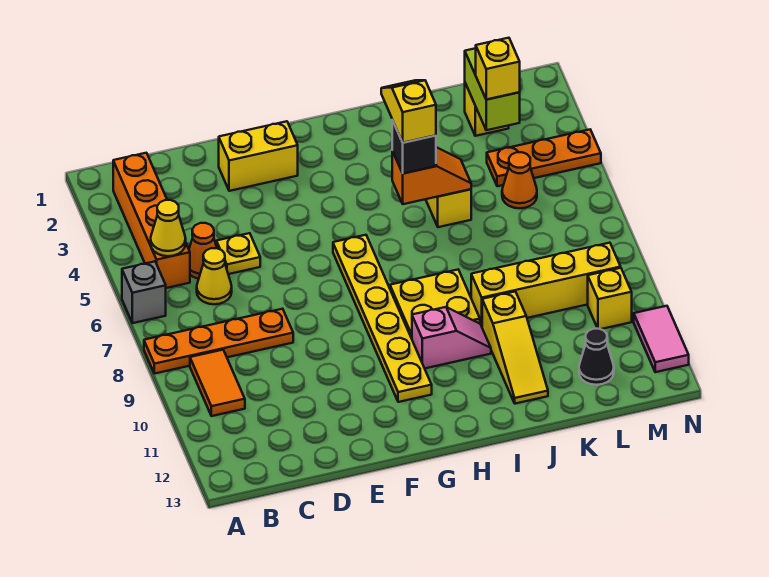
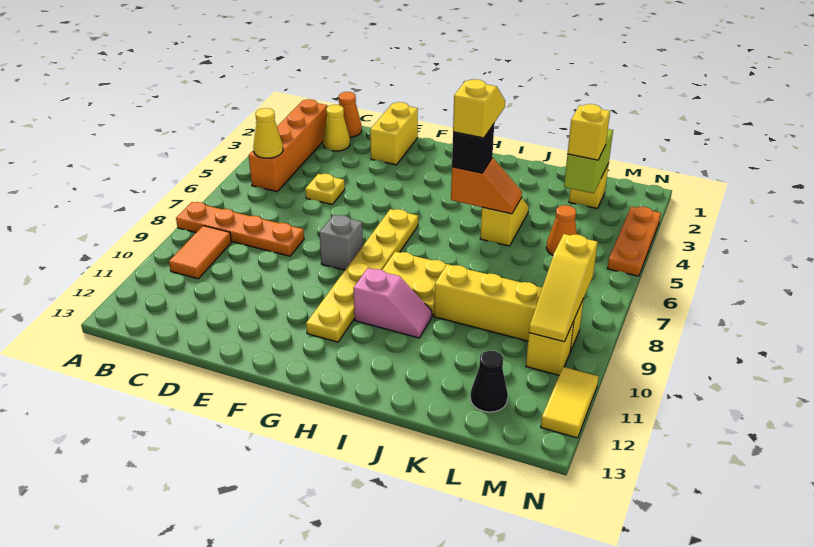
grey brick A6 level 1 -> grey brick F8 level 1
orange cone C5 level 1 -> orange cone C1 level 1
yellow cone C6 level 1 -> yellow cone C2 level 1
yellow brick E2:F2 level 1 -> yellow brick E1:E2 level 1
yellow slope J10:J12 level 1 top 10 -> yellow slope M8:M10 level 2 top 8
orange plate L4:N4 level 1 -> orange plate N3:N5 level 1
pink tile N11:N12 level 1 -> yellow tile N11:N12 level 1

